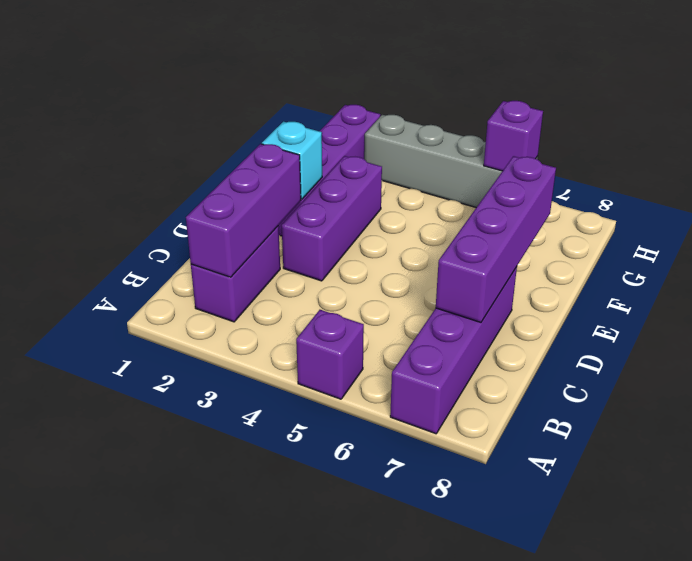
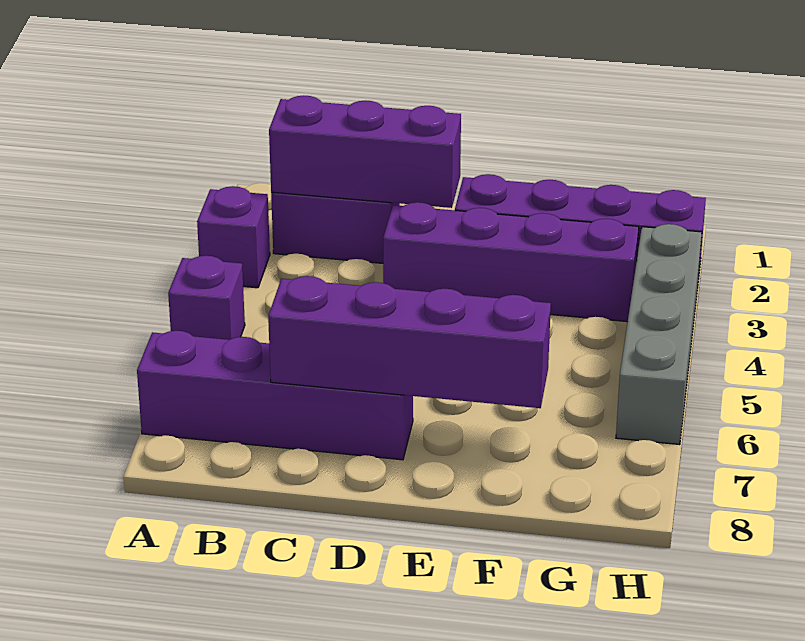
purple brick D3:F3 level 1 -> purple brick D3:G3 level 1
cyan brick E2 level 2 -> none
purple brick H6 level 2 -> purple brick A3 level 1

